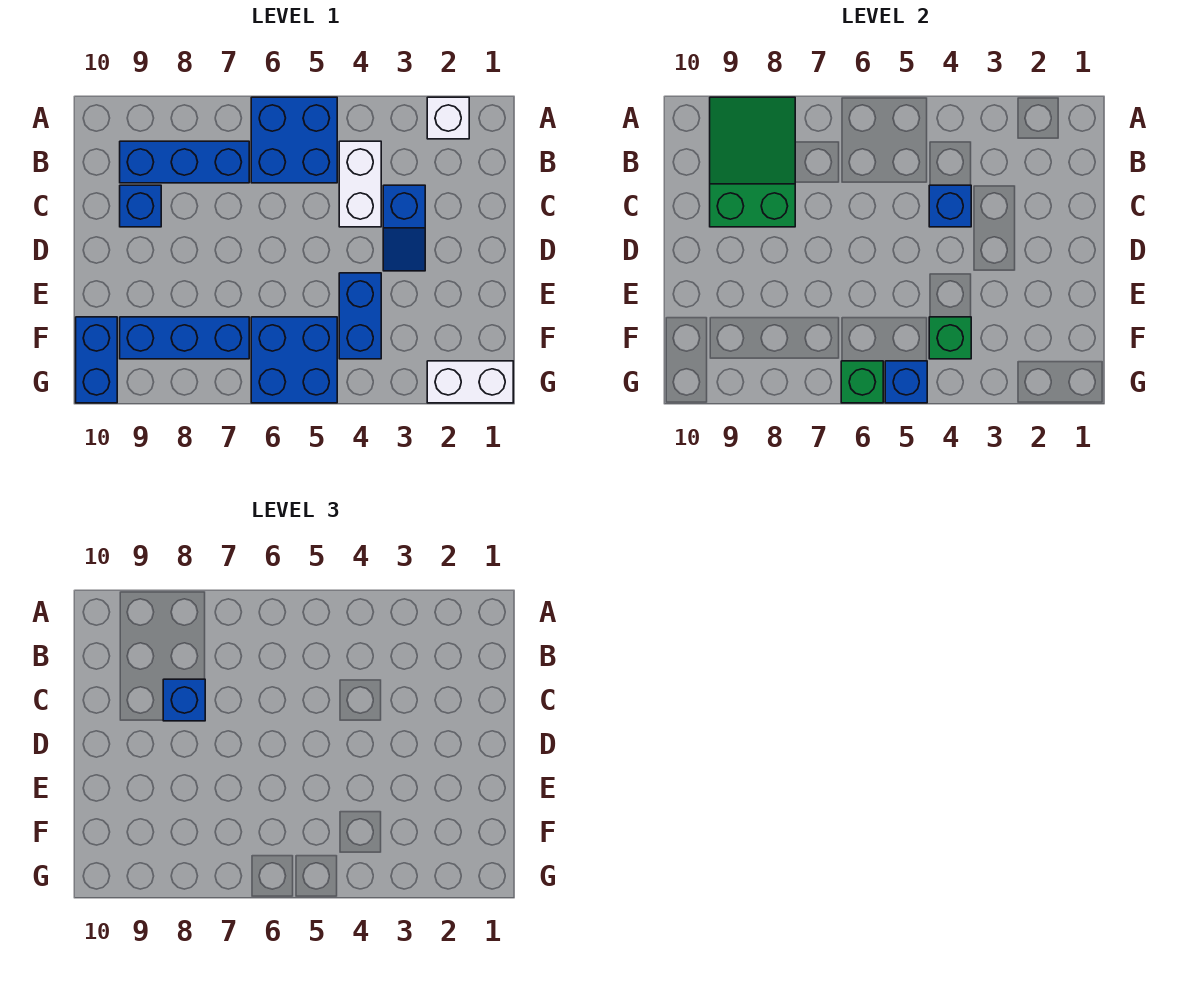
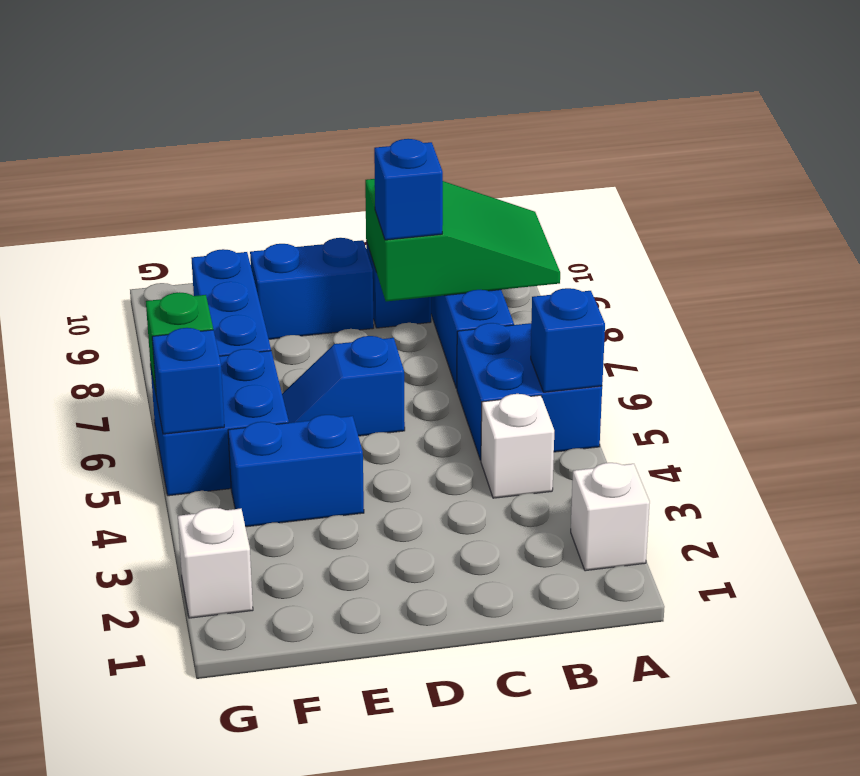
white brick B4:C4 level 1 -> white brick B4 level 1
blue slope C3:D3 level 1 top C -> blue slope D6:E6 level 1 top D
blue brick C4 level 2 -> blue brick A5 level 2
green brick F4 level 2 -> none
blue brick F10:G10 level 1 -> blue brick D9:E9 level 1
white brick G1:G2 level 1 -> white brick G2 level 1

